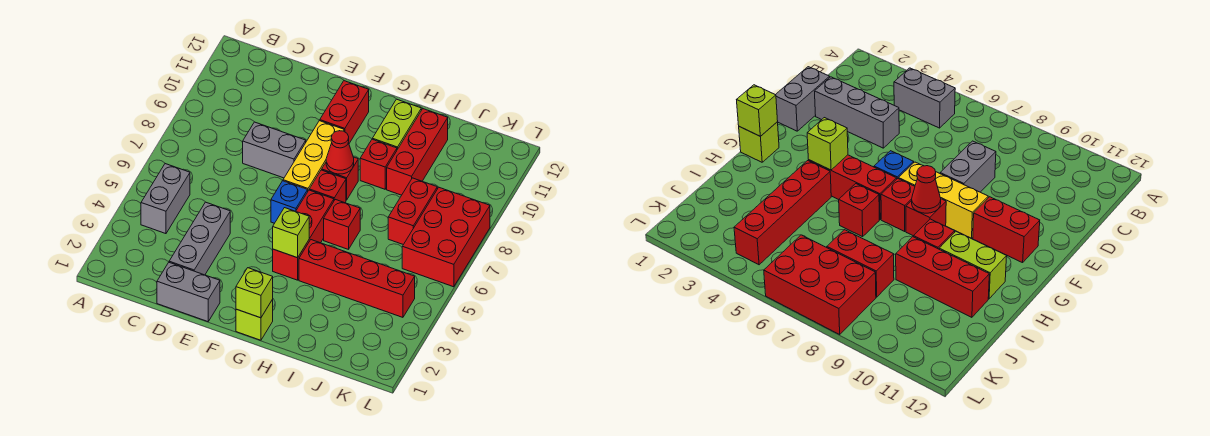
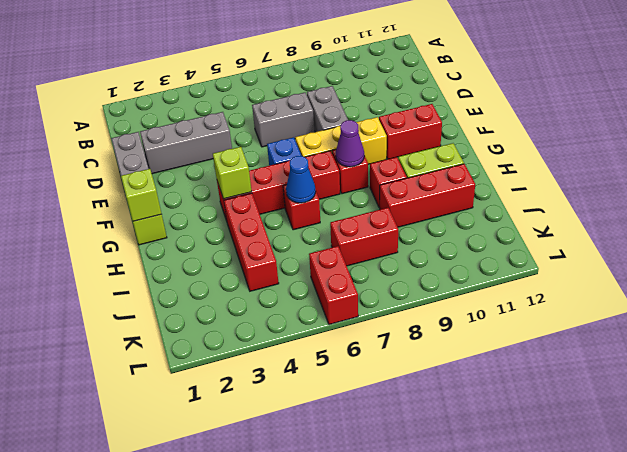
grey brick B4:B5 level 1 -> grey brick D6:D7 level 1
red cone G8 level 2 -> purple cone G8 level 2
red brick H4:K4 level 1 -> red brick H4:J4 level 1
none -> blue cone H6 level 2
red brick K6:L8 level 1 -> red brick K6:L6 level 1

